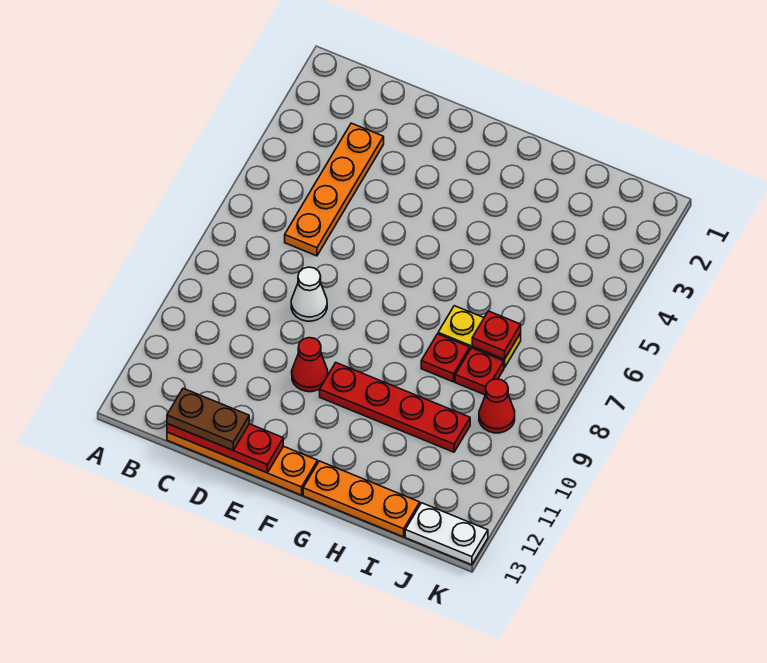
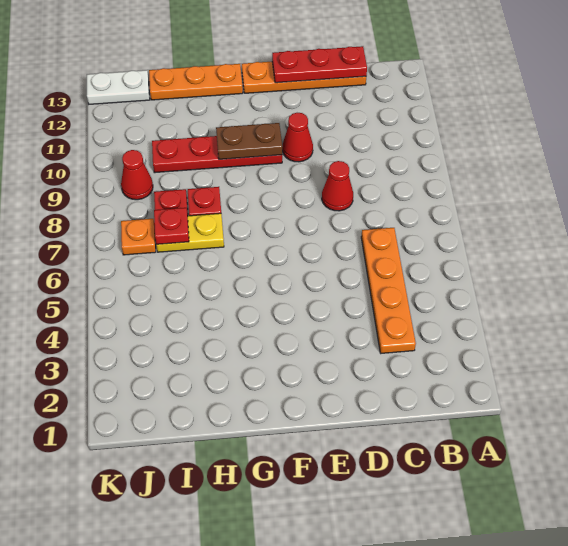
brown plate C13:D13 level 3 -> brown plate F10:G10 level 2
white cone D8 level 1 -> red cone D8 level 1
none -> orange plate J7 level 1

